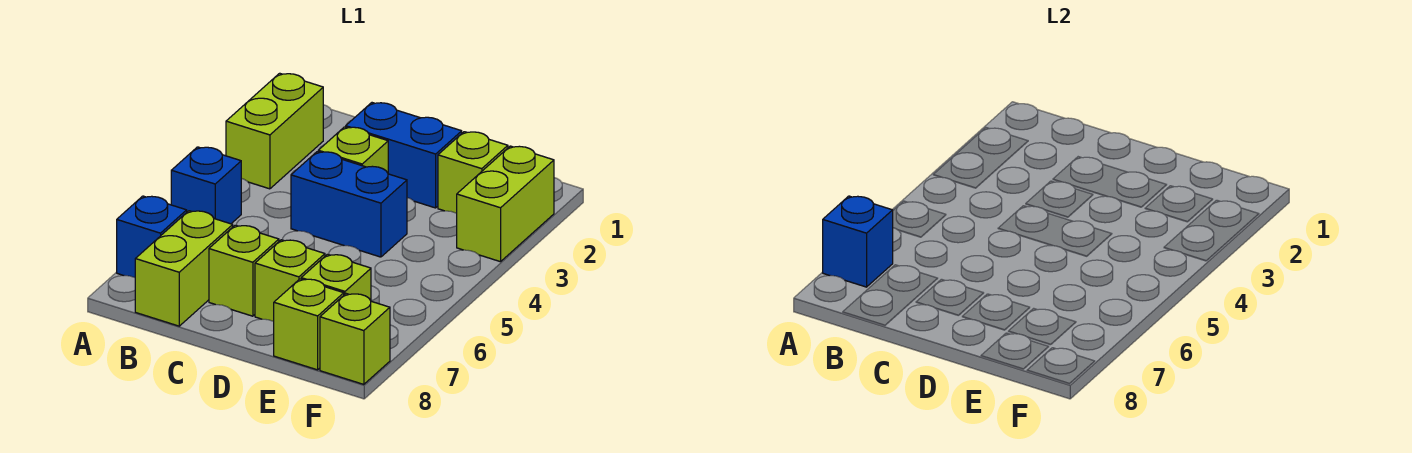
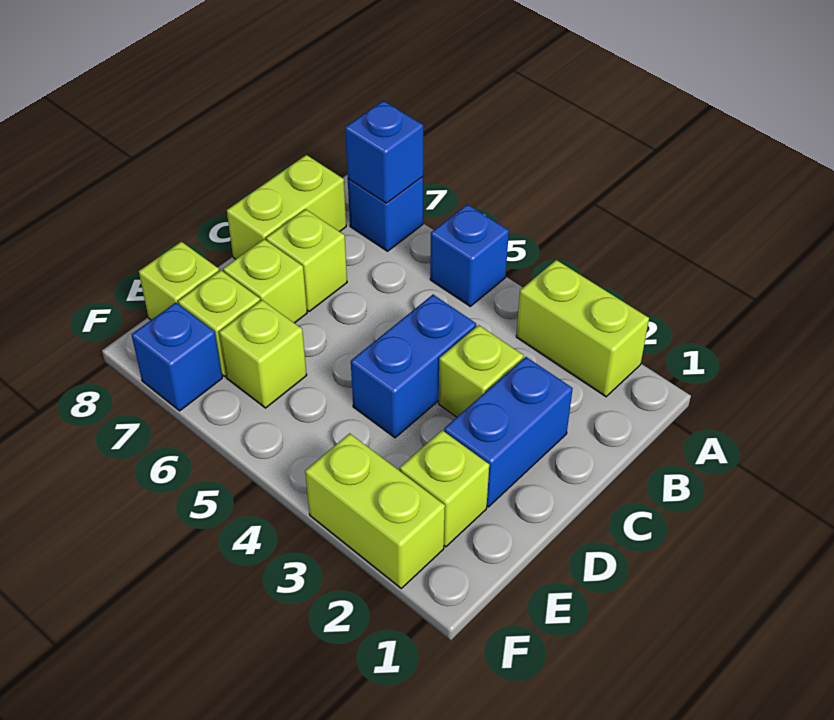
lime brick B7:B8 level 1 -> lime brick B8:C8 level 1
none -> blue brick F7 level 1
lime brick F8 level 1 -> lime brick E6 level 1

